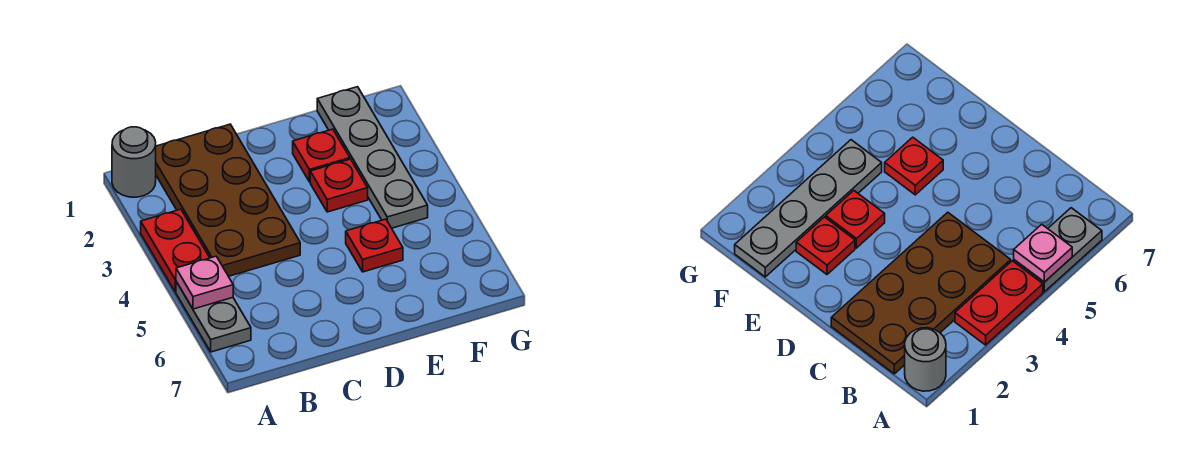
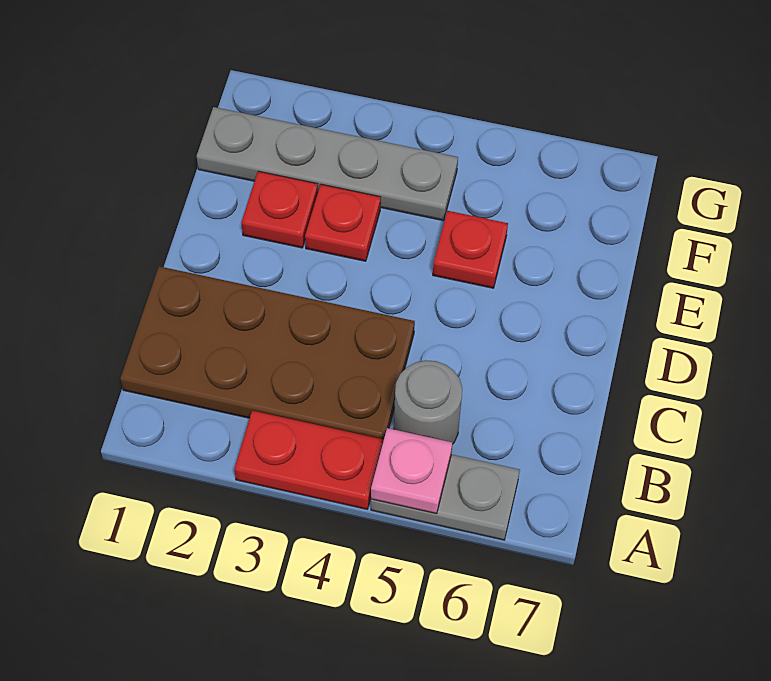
grey round brick A1 level 1 -> grey round brick B5 level 1

